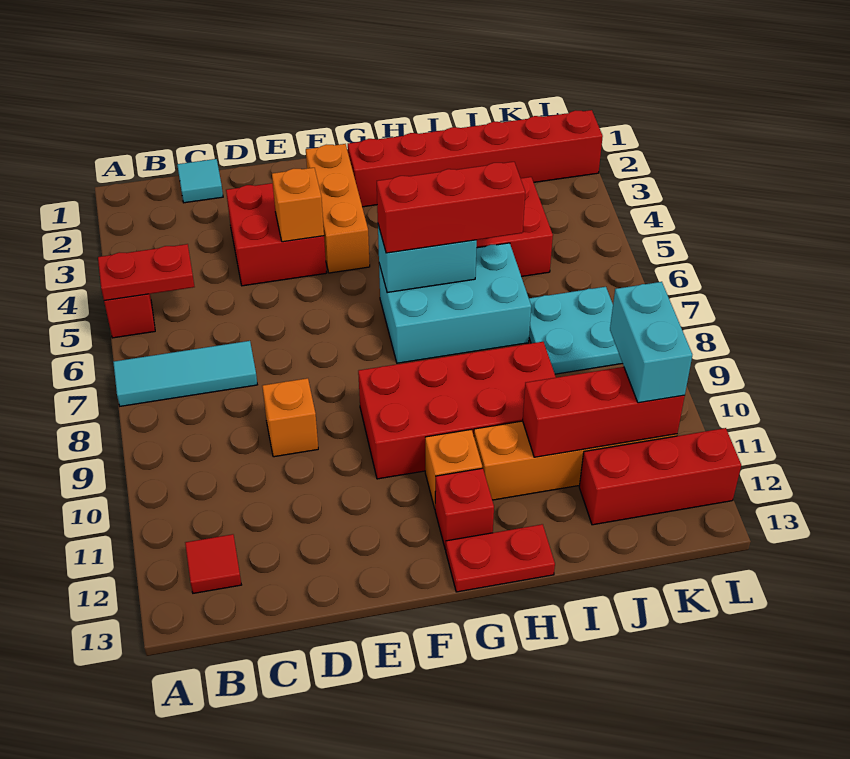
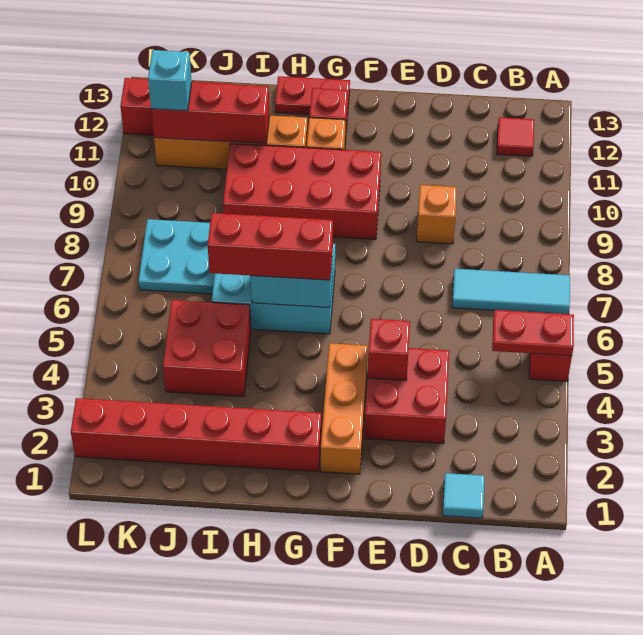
orange brick E4 level 2 -> red brick E4 level 2
cyan brick K10:K11 level 3 -> cyan brick K11 level 3

